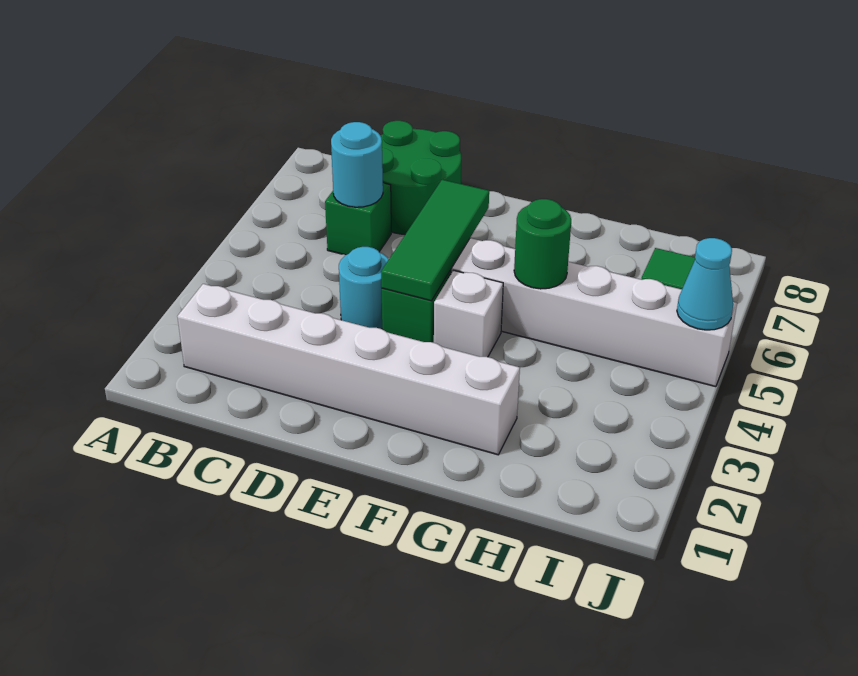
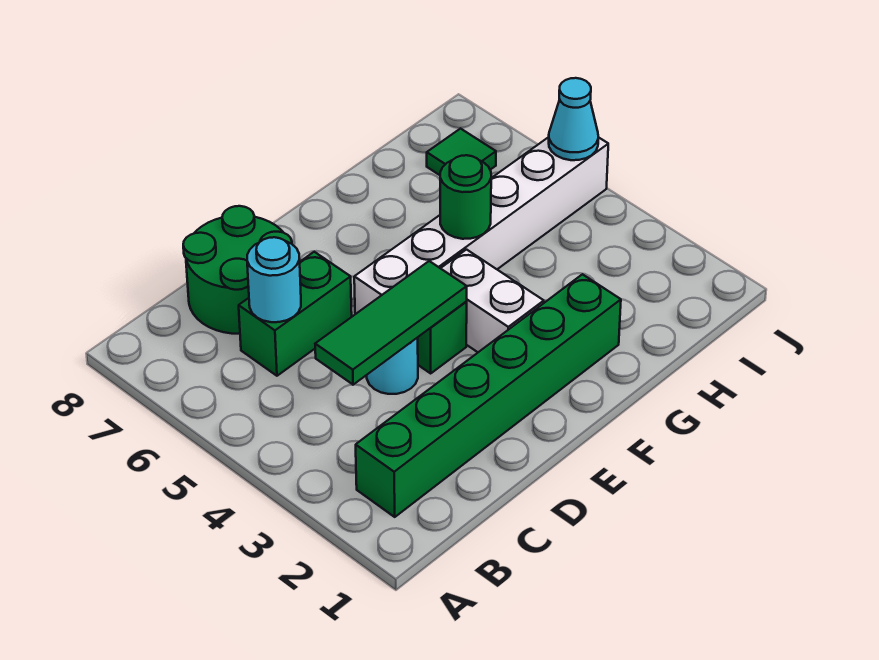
white brick B2:G2 level 1 -> green brick B2:G2 level 1
green brick C6 level 1 -> green brick C6:D6 level 1
green tile E4:E6 level 2 -> green tile C4:E4 level 2
white brick F4 level 1 -> white brick F3:F4 level 1

